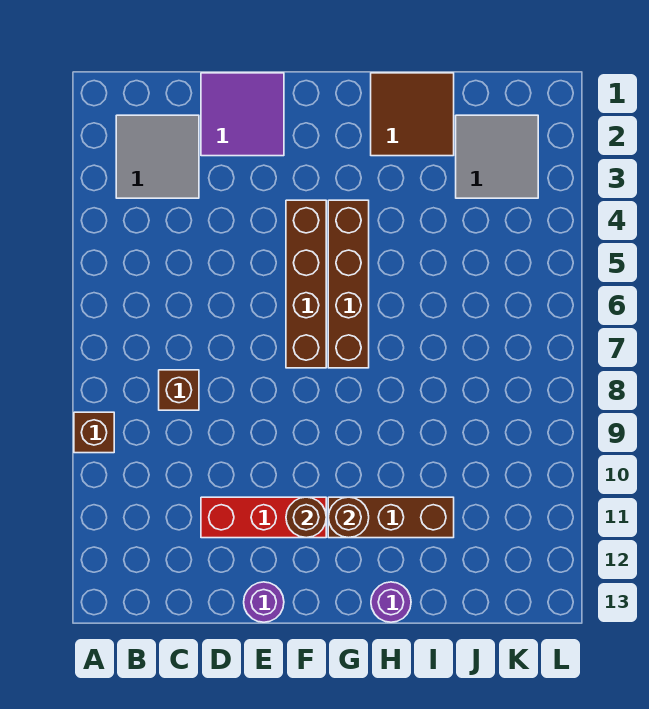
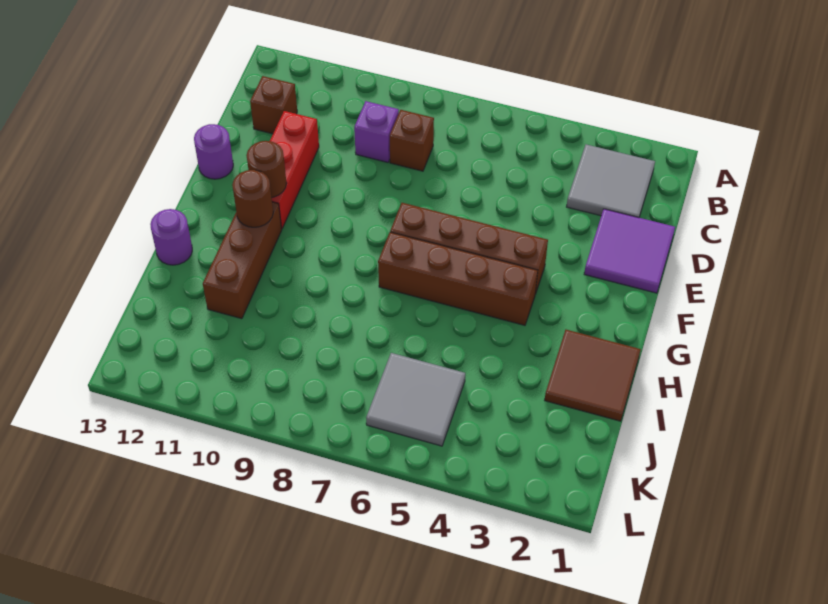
brown brick A9 level 1 -> brown brick C12 level 1
none -> purple brick C9 level 1
grey tile J2:K3 level 1 -> grey tile J5:K6 level 1

